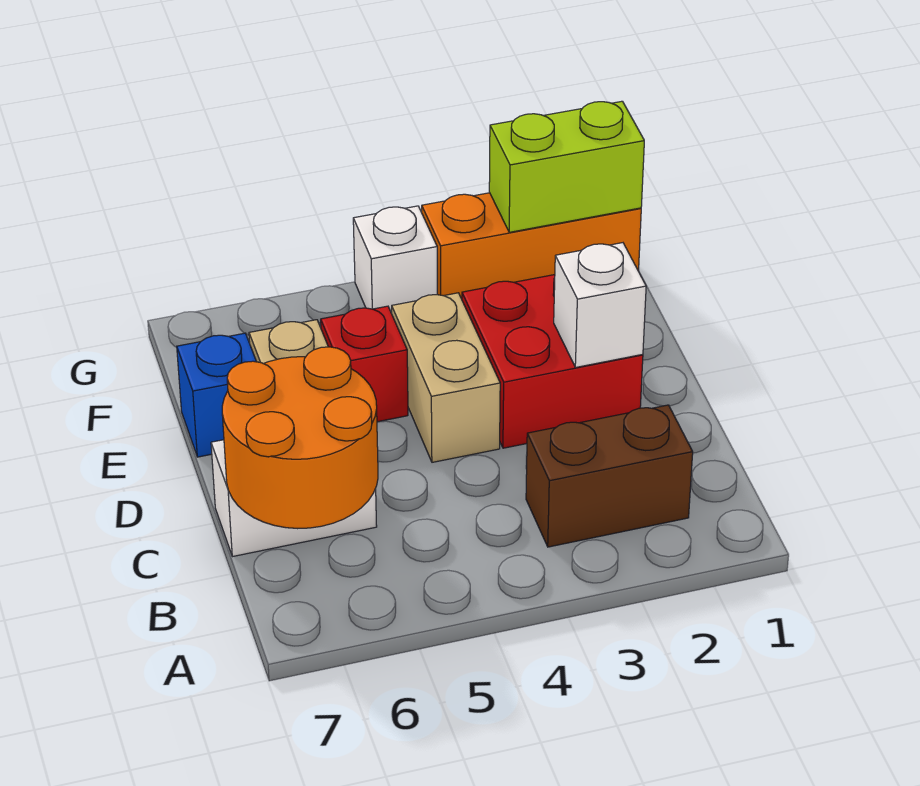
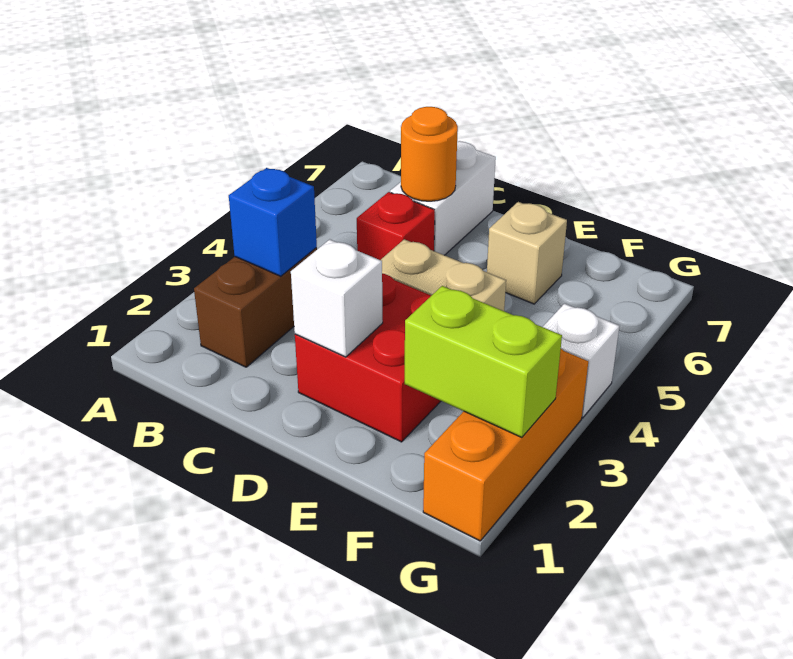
orange round brick B6:C7 level 2 -> orange round brick C6 level 2
red brick E5 level 1 -> red brick C5 level 1
blue brick E7 level 1 -> blue brick B3 level 2
lime brick G1:G2 level 2 -> lime brick F2:G2 level 2

